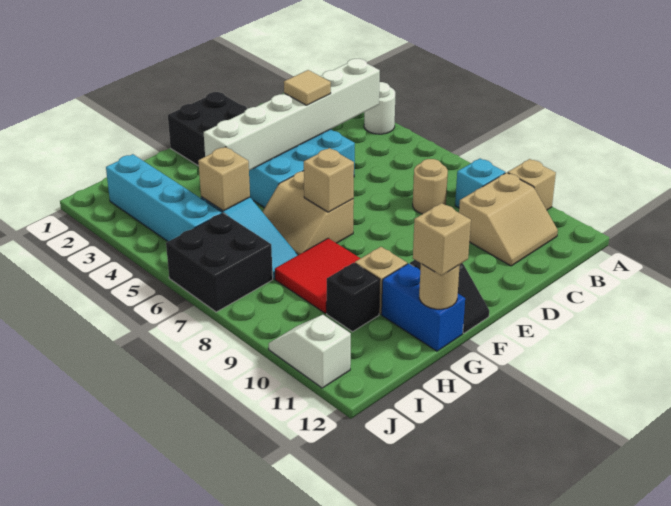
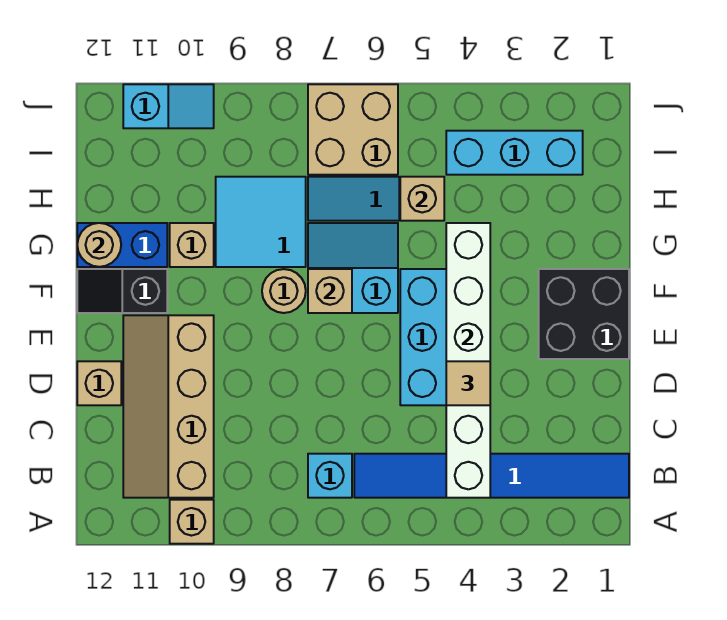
white round brick A4 level 1 -> none
none -> blue tile B1:B6 level 1
cyan brick B9 level 1 -> cyan brick B7 level 1
tan slope B10:C11 level 1 top 10 -> tan slope B10:E11 level 1 top 10
tan round brick C8 level 1 -> tan round brick F8 level 1
tan slope F6:G7 level 1 top F -> cyan slope F6:G7 level 1 top F
red tile G8:H9 level 1 -> cyan tile G8:H9 level 1
tan brick G12 level 3 -> tan brick D12 level 1
black brick H10 level 1 -> none
cyan brick I2:I5 level 1 -> cyan brick I2:I4 level 1
black brick I6:J7 level 1 -> tan brick I6:J7 level 1
white slope J10:J11 level 1 top 11 -> cyan slope J10:J11 level 1 top 11

